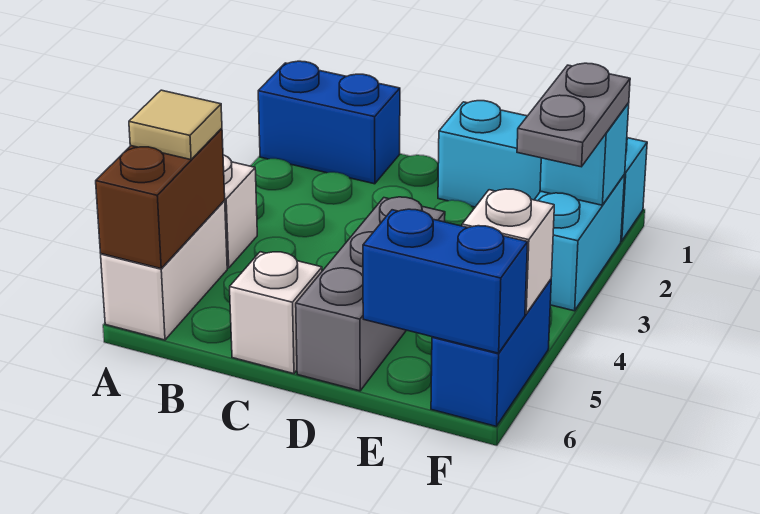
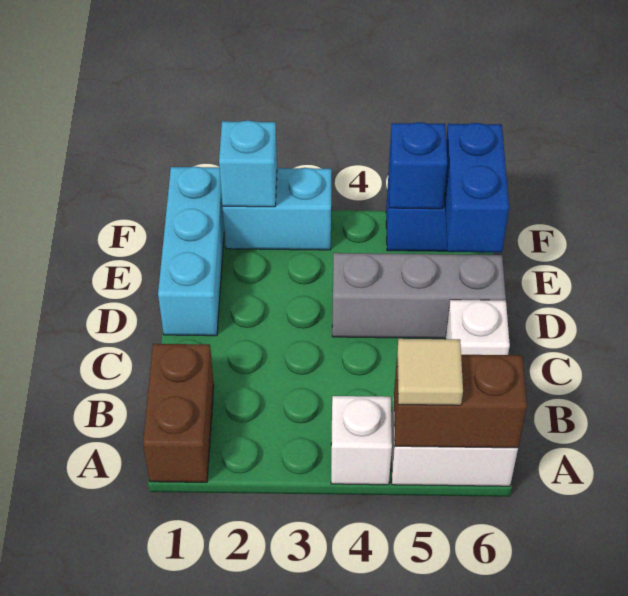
blue brick A1:B1 level 1 -> brown brick A1:B1 level 1
grey plate F2:F3 level 3 -> none
white brick F5 level 2 -> blue brick F5 level 2

